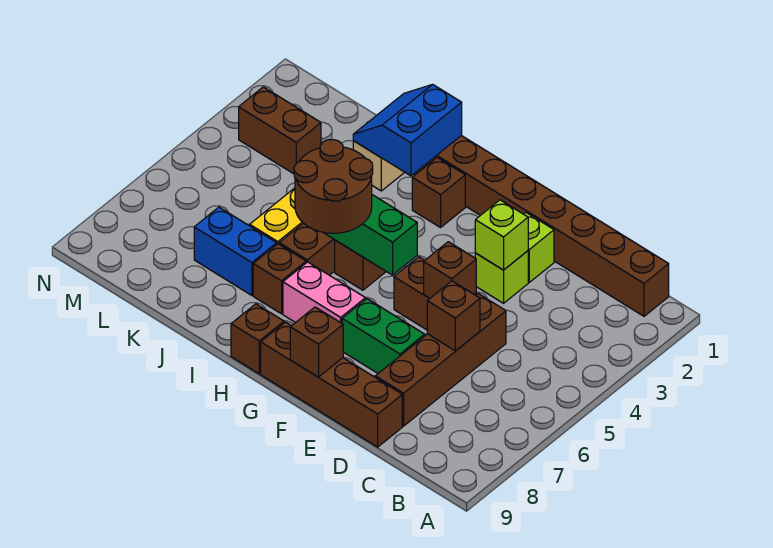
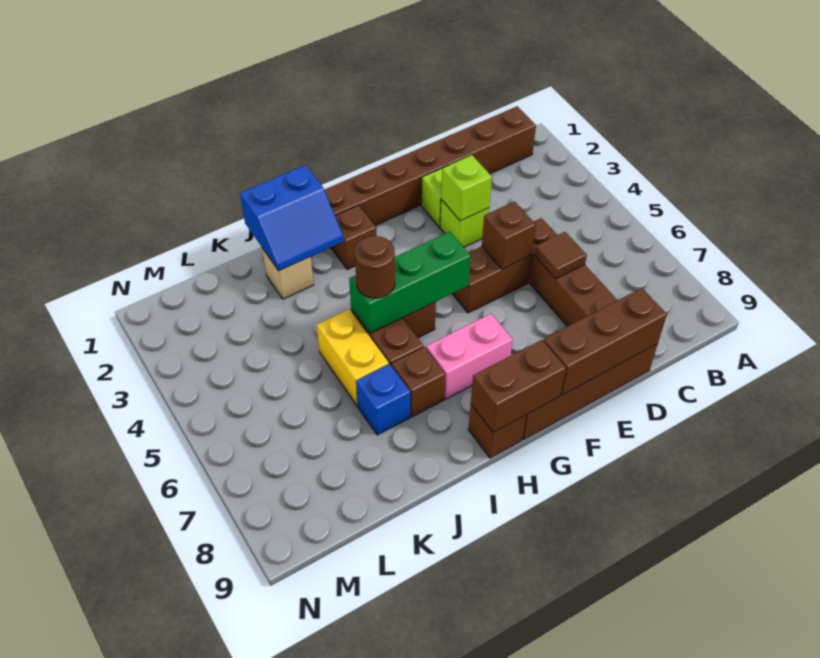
brown brick D6 level 2 -> brown tile D6 level 2
green brick E7:F7 level 1 -> none
brown brick F9 level 2 -> brown brick D9:F9 level 2
brown round brick H5:I6 level 3 -> brown round brick I5 level 3
blue slope I1:J2 level 2 top I -> blue slope I1:J2 level 2 top 1
blue brick J7:K7 level 1 -> blue brick J7 level 1
brown brick L3:M3 level 1 -> brown brick G9:H9 level 2

